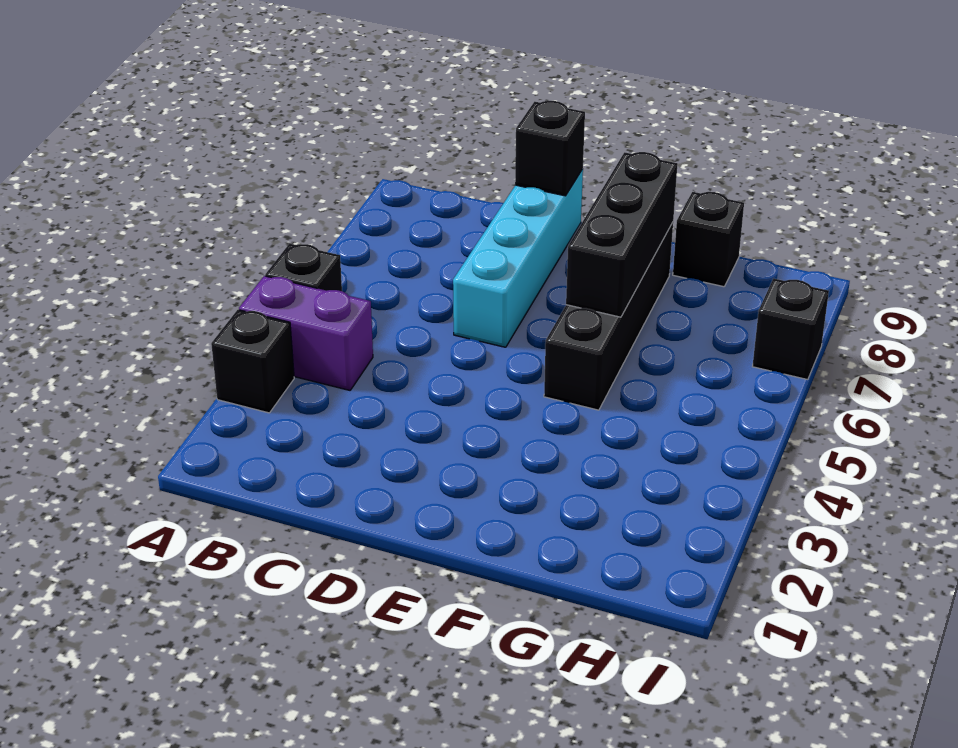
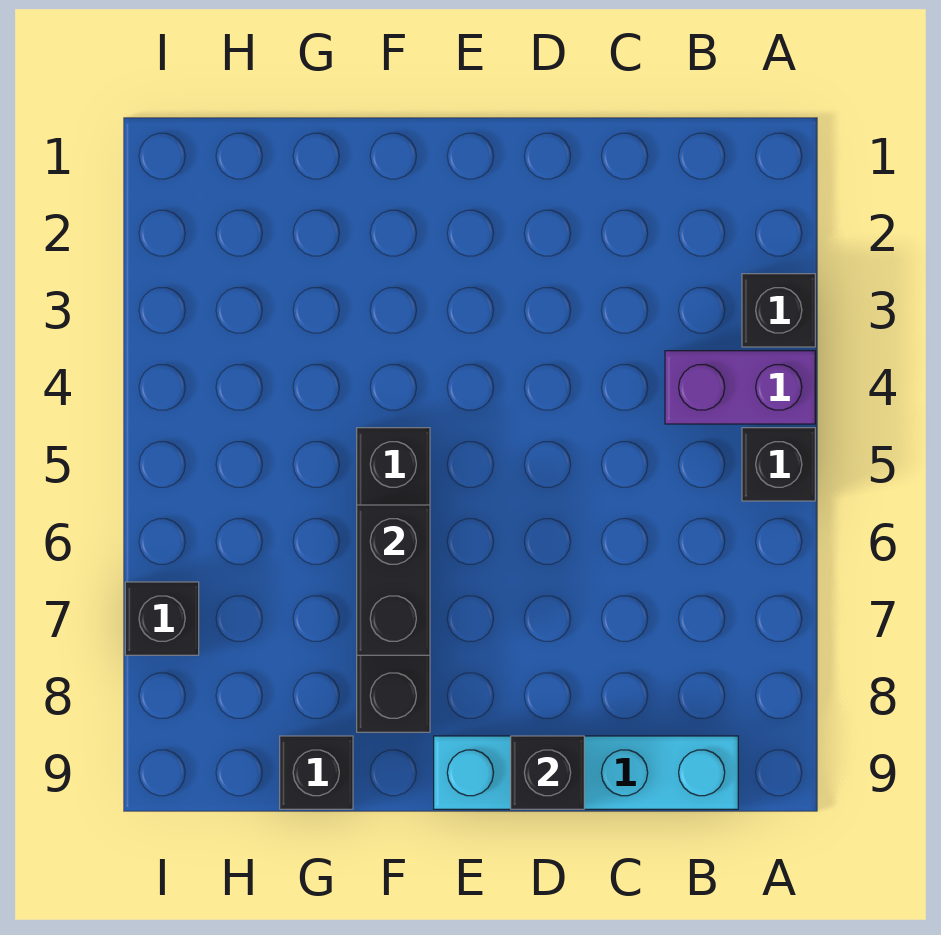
cyan brick D6:D9 level 1 -> cyan brick B9:E9 level 1
black brick F6:F8 level 2 -> black brick F6:F7 level 2

